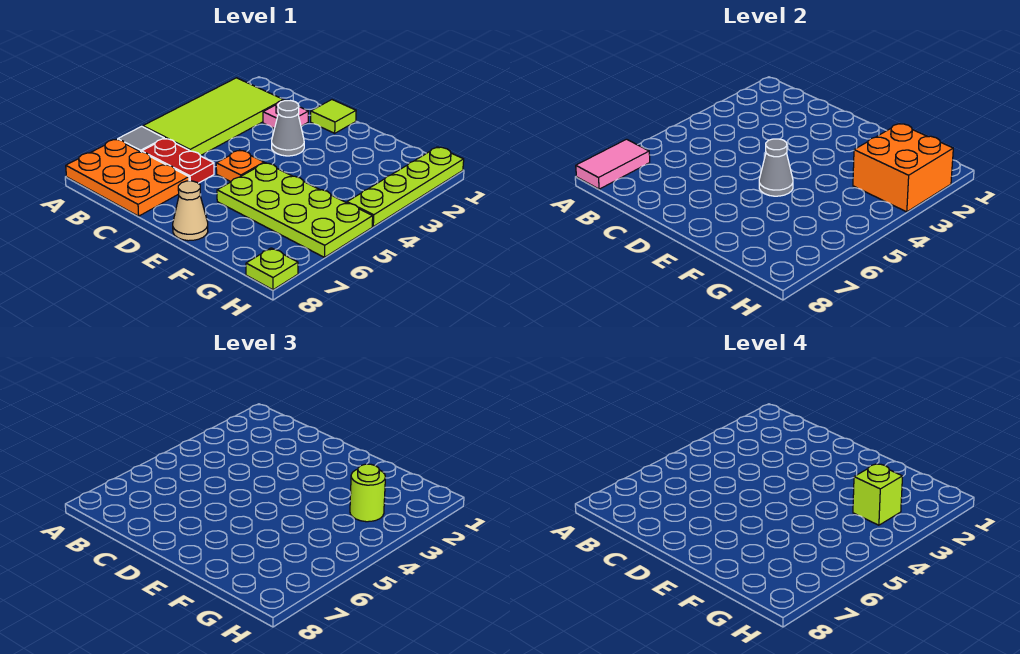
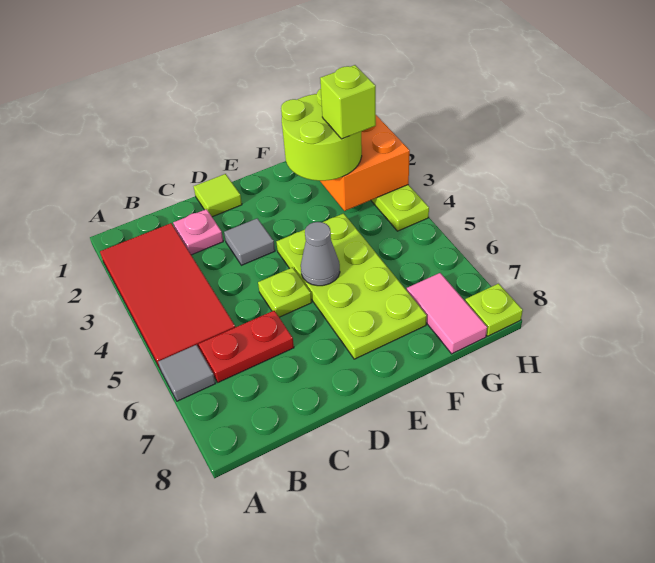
lime tile A2:B5 level 1 -> red tile A2:B5 level 1
orange plate A7:C8 level 1 -> none
pink tile A7:A8 level 2 -> pink tile G7:G8 level 1
grey cone D3 level 1 -> grey tile D3 level 1
orange plate D5 level 1 -> lime plate D5 level 1
lime plate E5:H6 level 1 -> lime plate E4:F7 level 1
tan cone E8 level 1 -> none
lime round brick G3 level 3 -> lime round brick F2:G3 level 3

